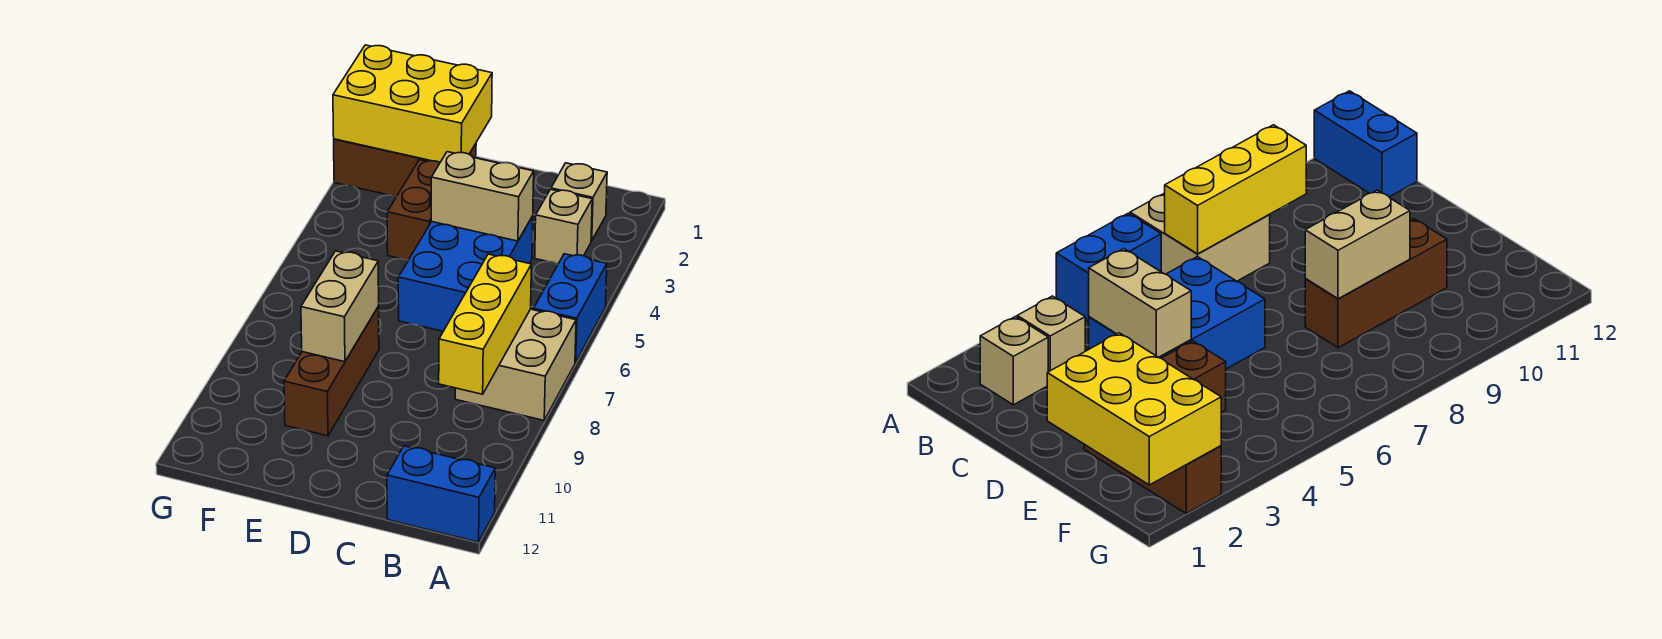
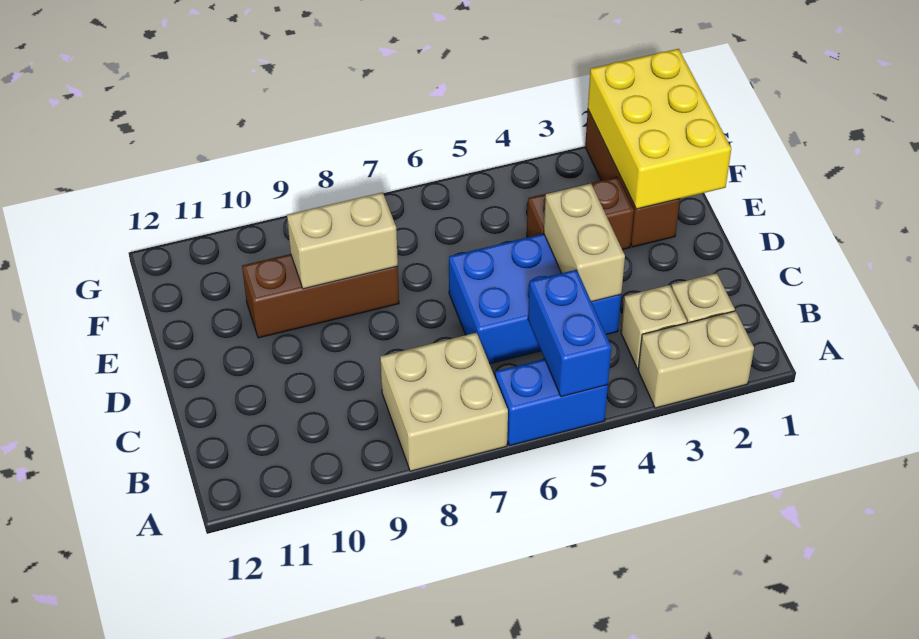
none -> tan brick A2:A3 level 1
blue brick A12:B12 level 1 -> blue brick A5:B5 level 2
yellow brick B7:B9 level 2 -> none

